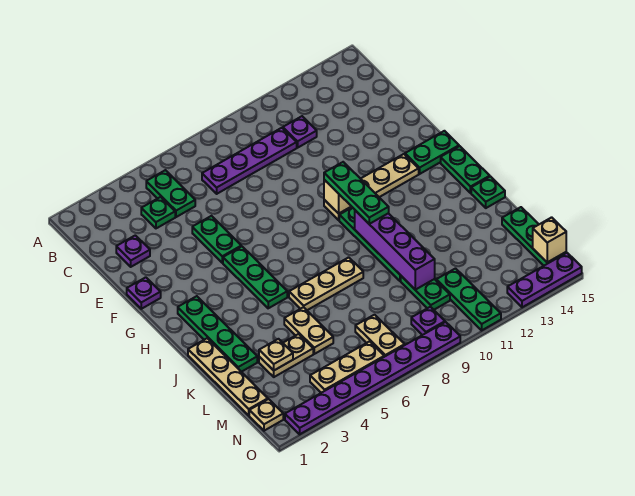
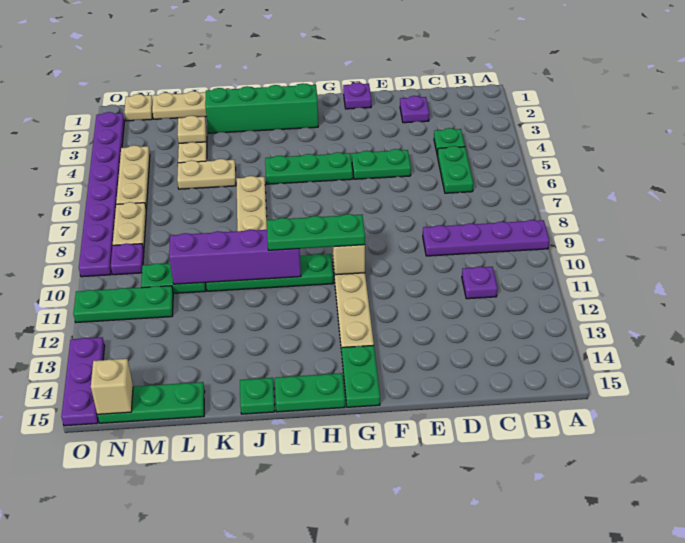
green plate B5:C5 level 1 -> green plate C5:C6 level 1
purple plate C7:C10 level 1 -> purple plate A9:D9 level 1
green plate H2:K2 level 1 -> green brick H2:K2 level 1
tan plate M7:N7 level 1 -> tan plate N7:N8 level 1

